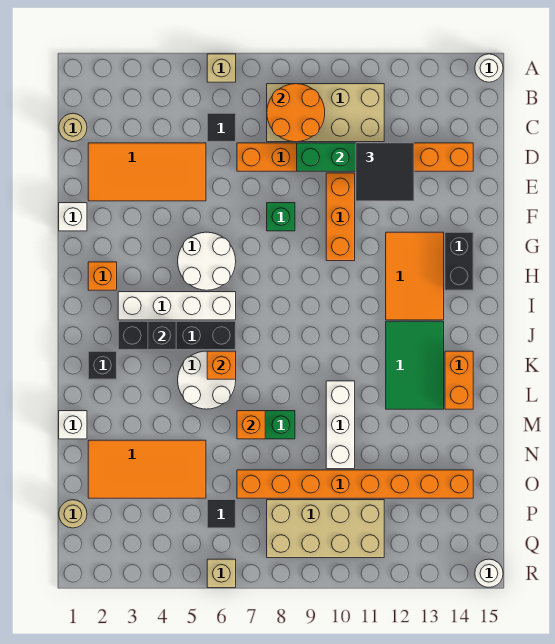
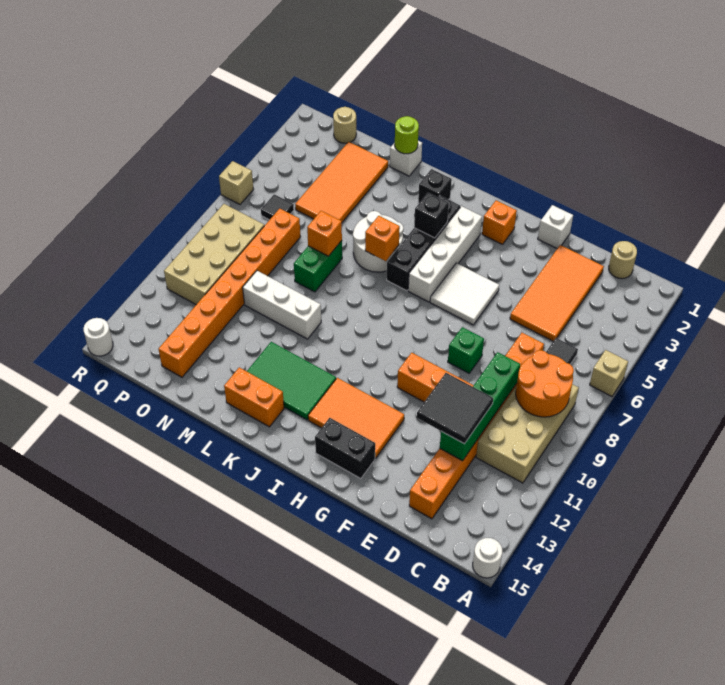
white round brick G5:H6 level 1 -> white tile G5:H6 level 1
none -> lime round brick M1 level 2

